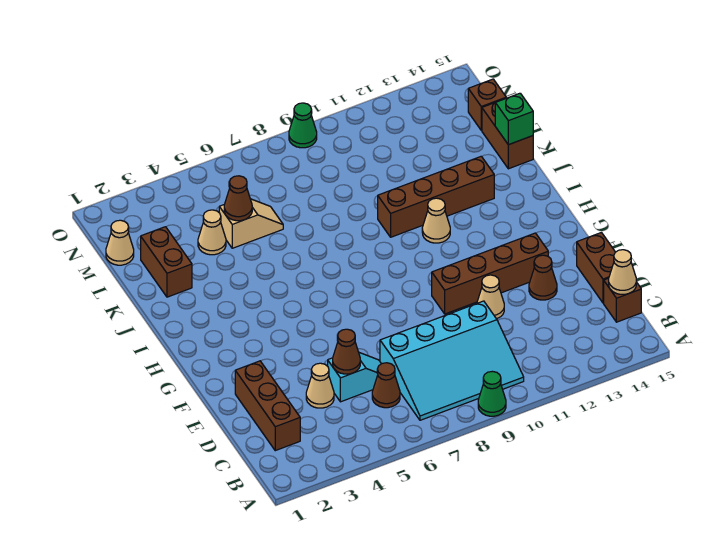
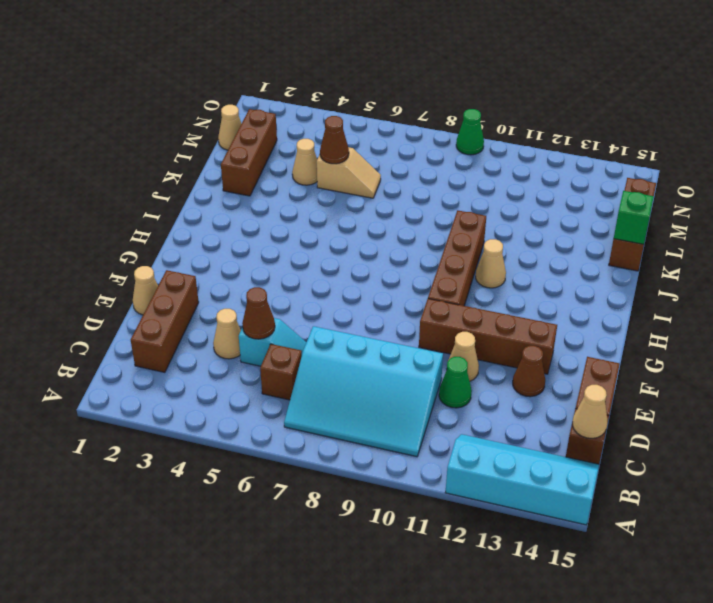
green cone A9 level 1 -> green cone D11 level 1
none -> cyan slope A12:B15 level 1 top A
brown cone C6 level 1 -> brown brick C6 level 1
none -> tan cone E1 level 1
brown brick J10:J13 level 1 -> brown brick G10:J10 level 1
brown brick K2:L2 level 1 -> brown brick K2:M2 level 1

